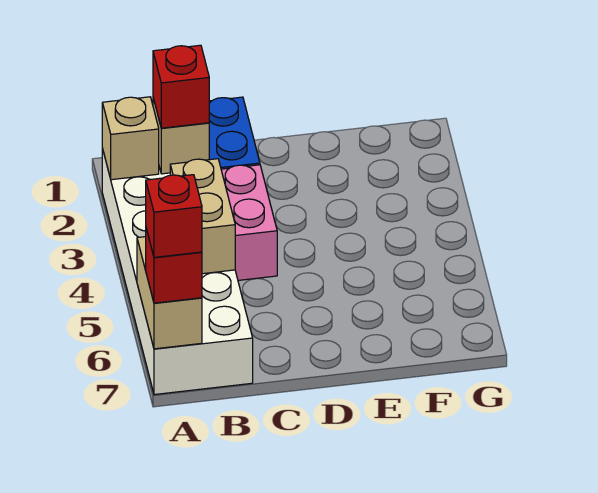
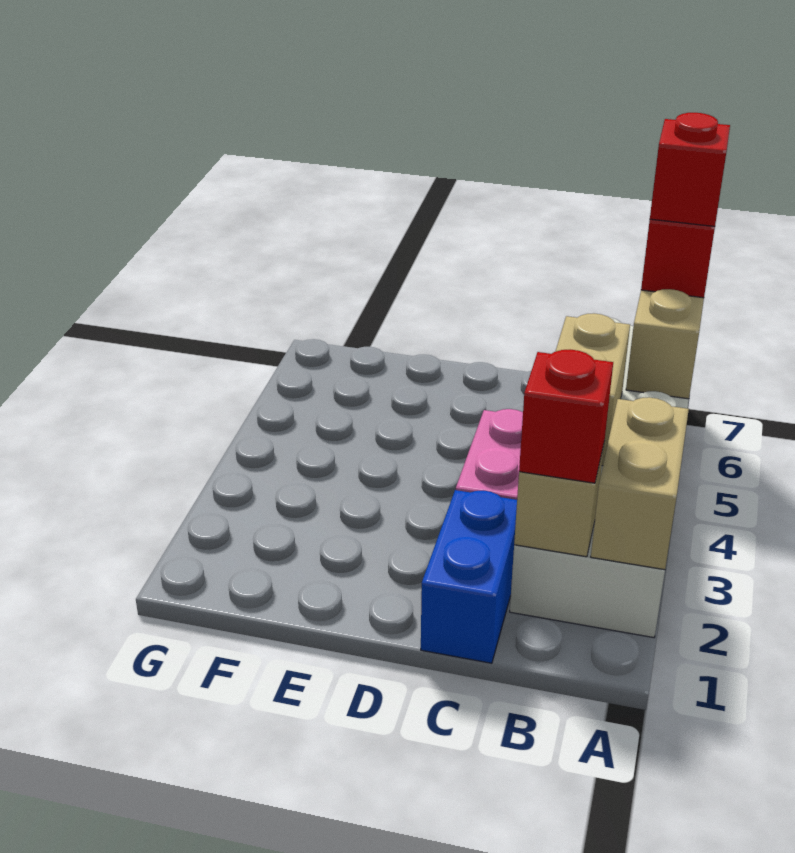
tan brick A2 level 2 -> tan brick A2:A3 level 2

